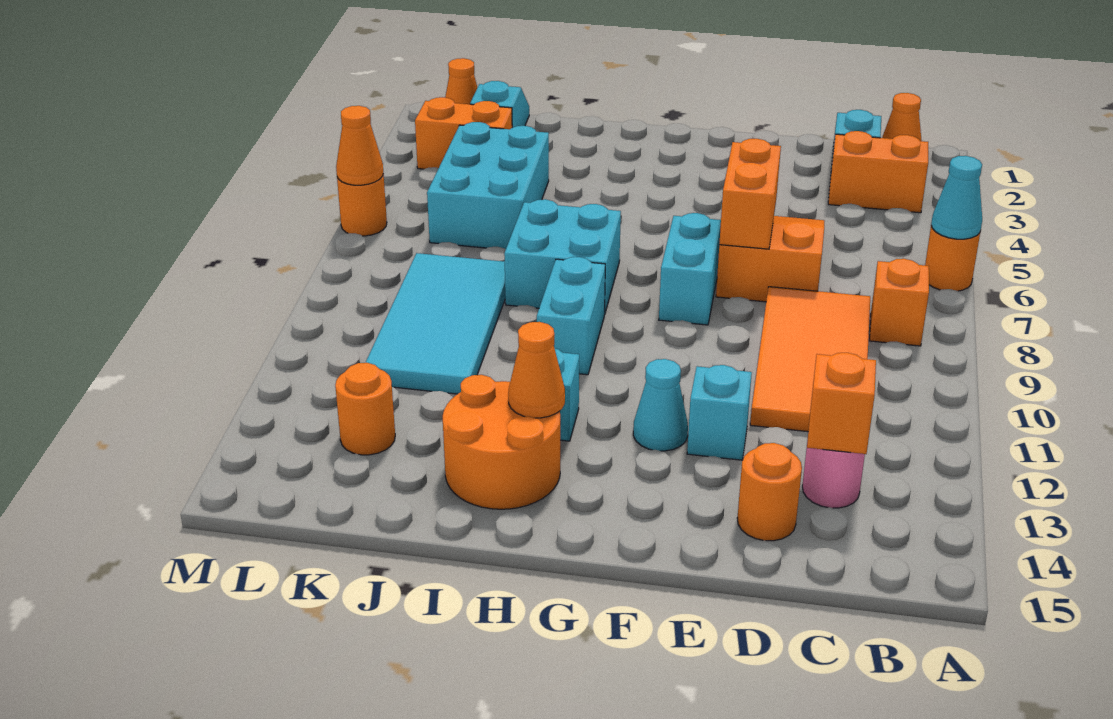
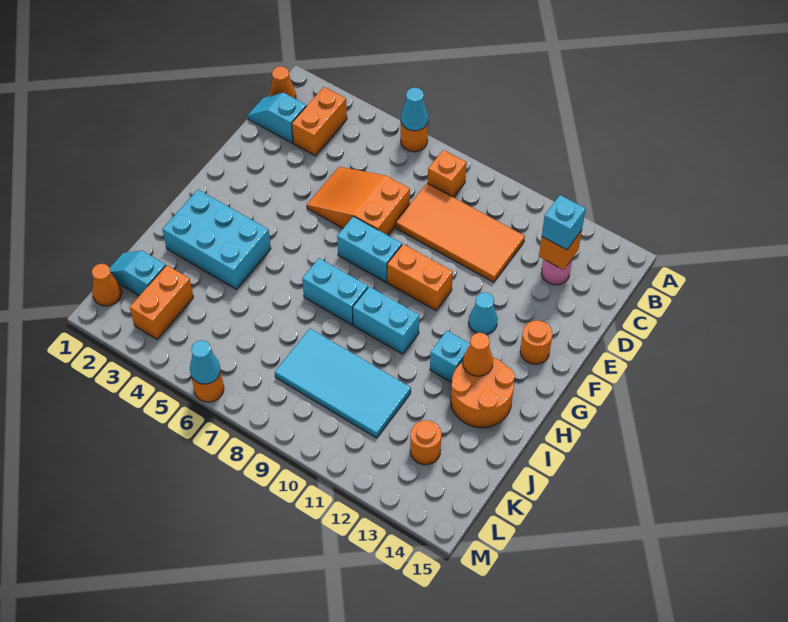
orange round brick D14 level 1 -> orange round brick F14 level 1
orange brick E6:E7 level 2 -> orange brick F9:F10 level 1
cyan brick E12 level 1 -> cyan brick C13 level 3
cyan brick H7:I8 level 1 -> cyan brick H7:H8 level 1
cyan brick J4:K6 level 1 -> cyan brick H2:I4 level 1
orange cone M6 level 2 -> cyan cone M6 level 2

